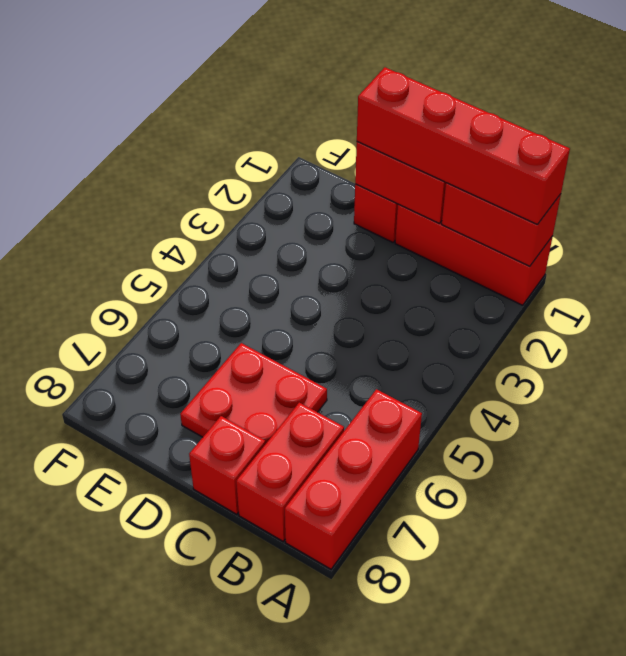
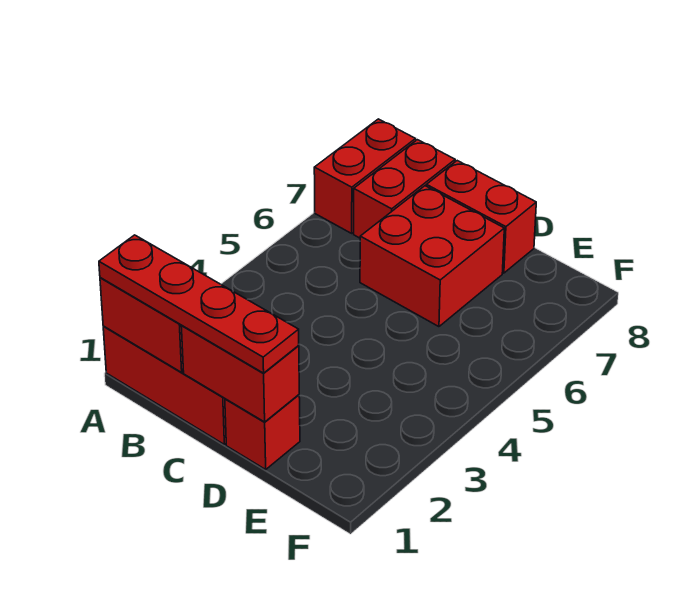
red brick A1:D1 level 3 -> red plate A1:D1 level 3
red brick A6:A8 level 1 -> red brick A7:A8 level 1
red plate C6:D7 level 1 -> red brick C6:D7 level 1
red brick C8 level 1 -> red brick C8:D8 level 1

